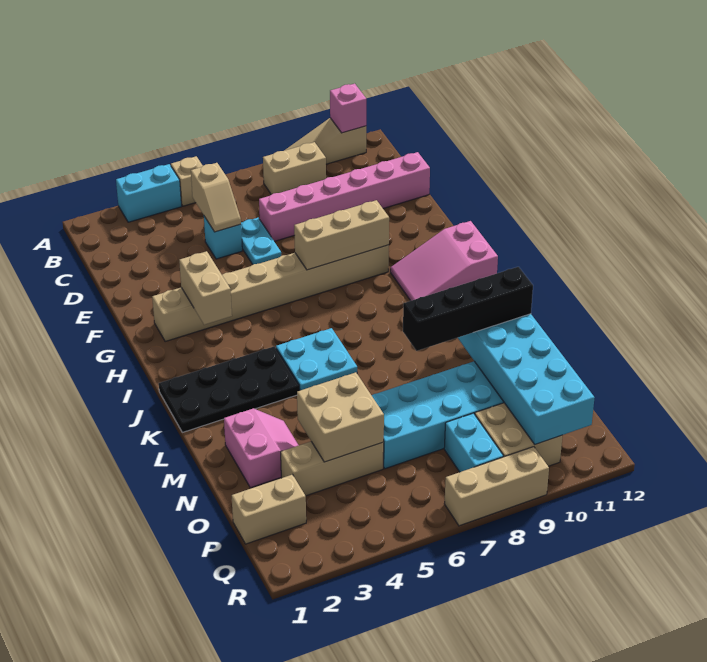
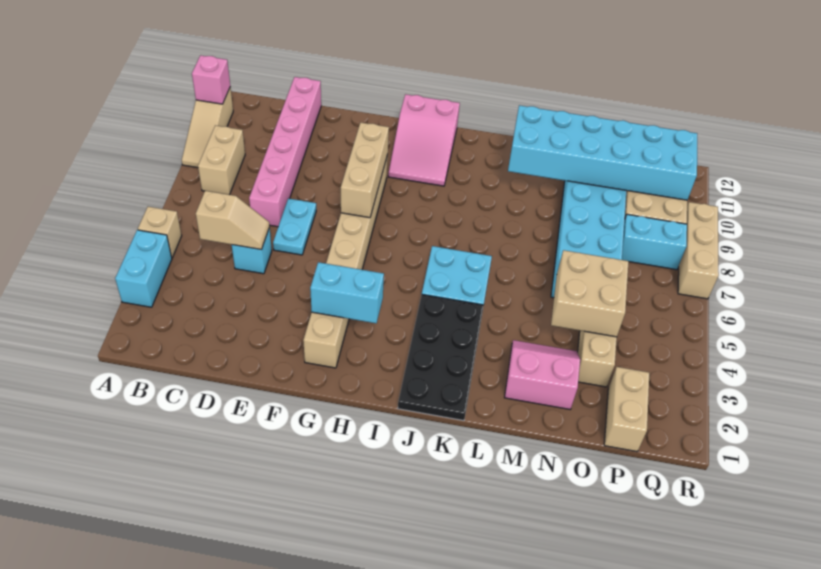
cyan plate D6:E6 level 1 -> cyan plate E6:E7 level 1
tan brick G3:H3 level 2 -> cyan brick G3:H3 level 2
black brick M8:M11 level 3 -> none

